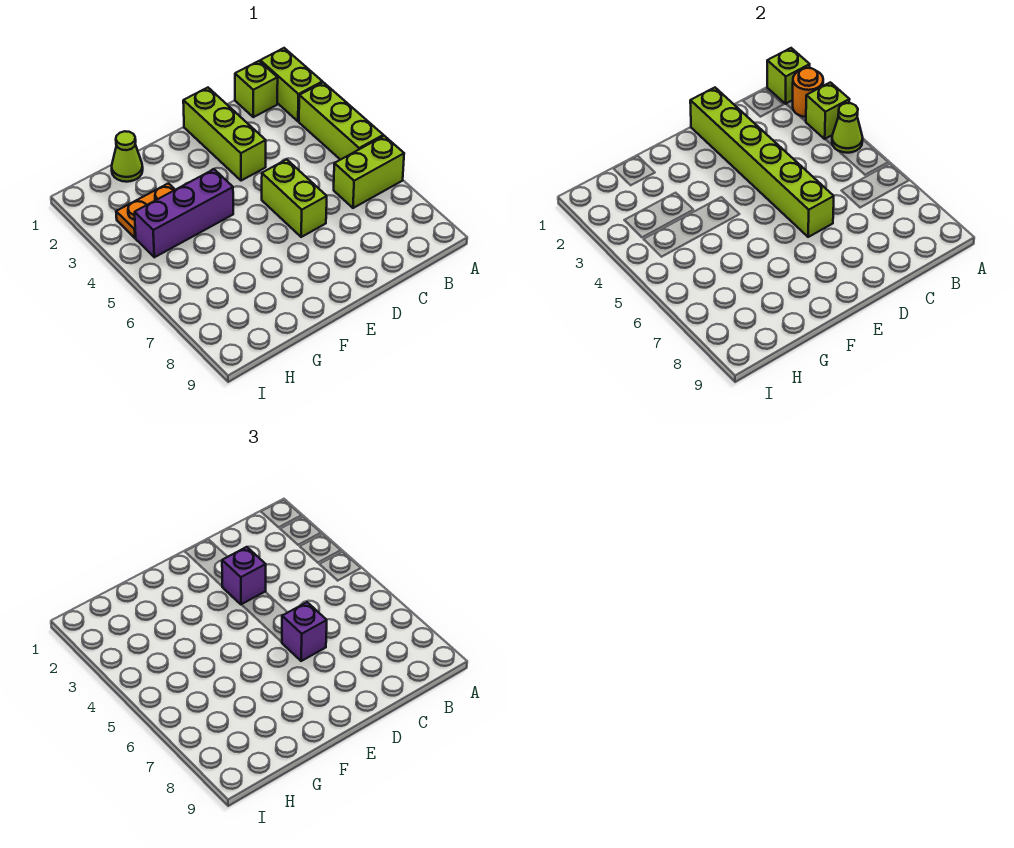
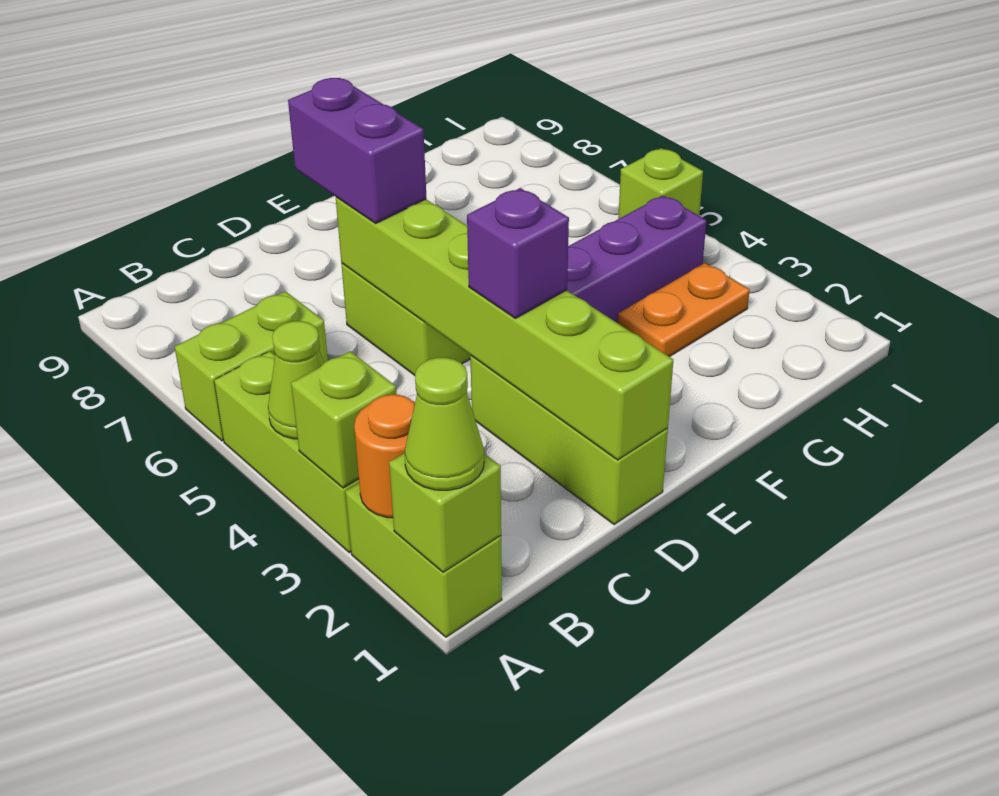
lime brick B1 level 1 -> lime brick I5 level 1
purple brick D6 level 3 -> purple brick D6:D7 level 3
lime cone G1 level 1 -> lime cone A1 level 3

